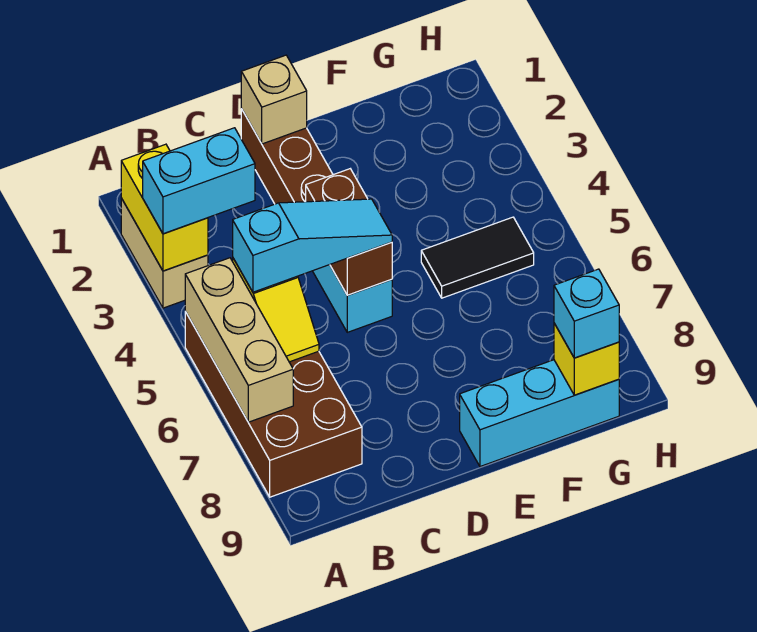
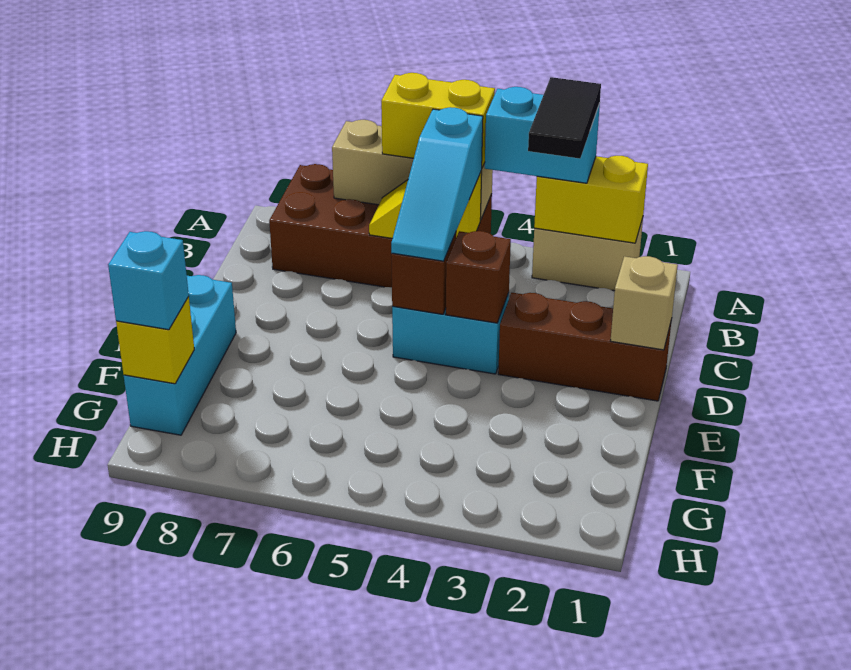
cyan brick A3:B3 level 3 -> cyan brick A3:A4 level 3
none -> yellow brick A5:A6 level 3
black tile F5:G5 level 1 -> black tile A3:B3 level 4

